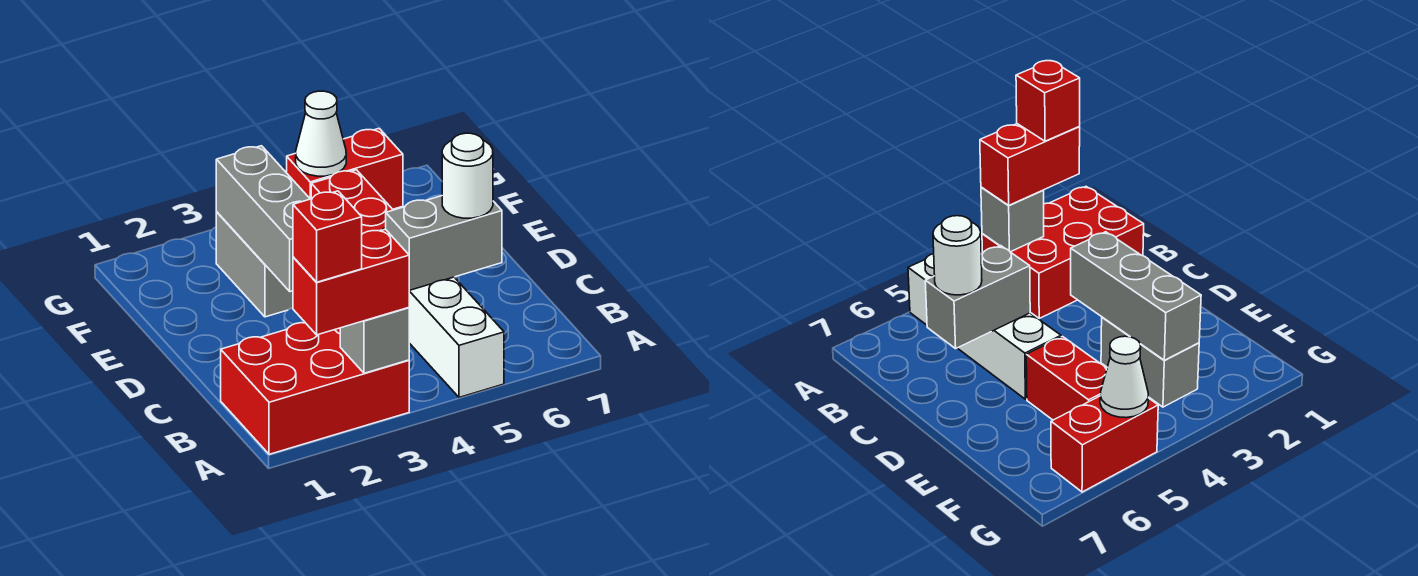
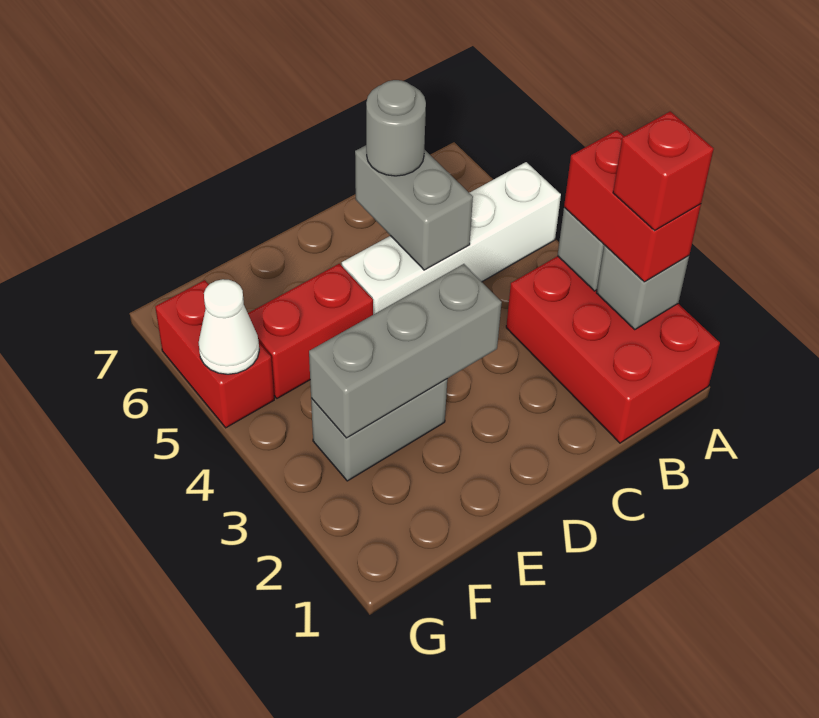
none -> grey brick A2 level 2
white round brick C6 level 3 -> grey round brick C6 level 3

